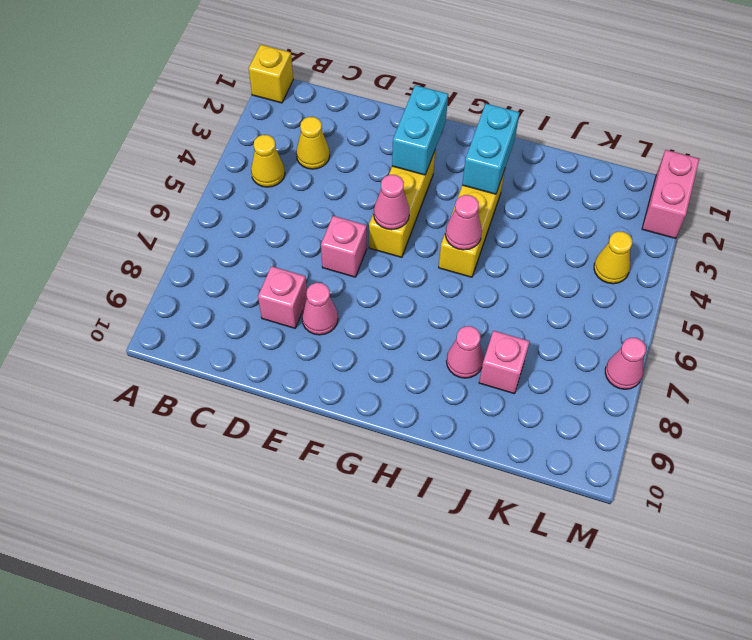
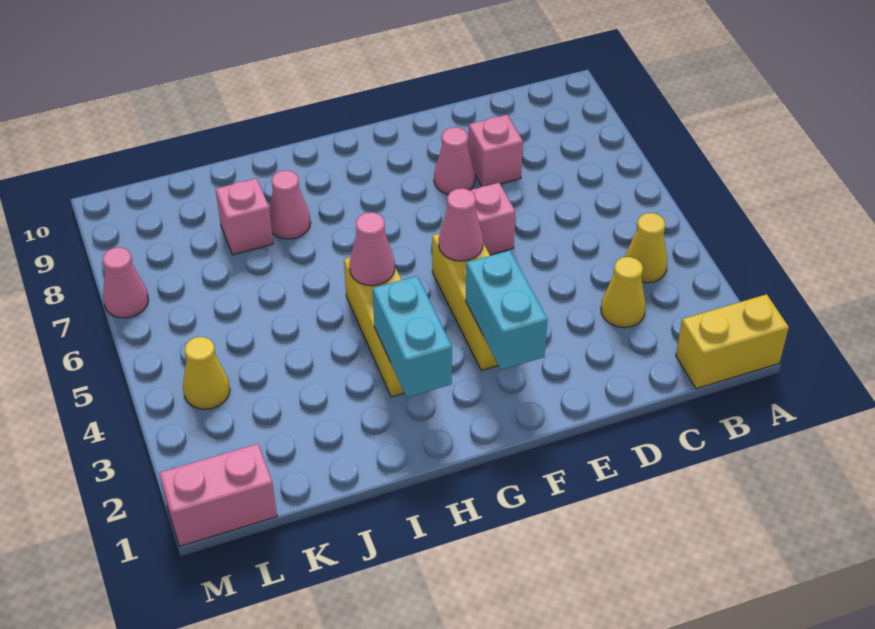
yellow brick A1 level 1 -> yellow brick A1:B1 level 1
pink brick M1:M2 level 1 -> pink brick L1:M1 level 1

